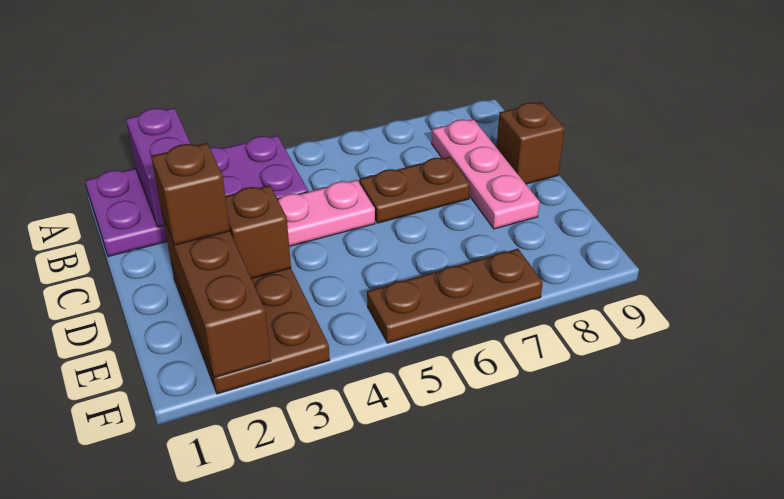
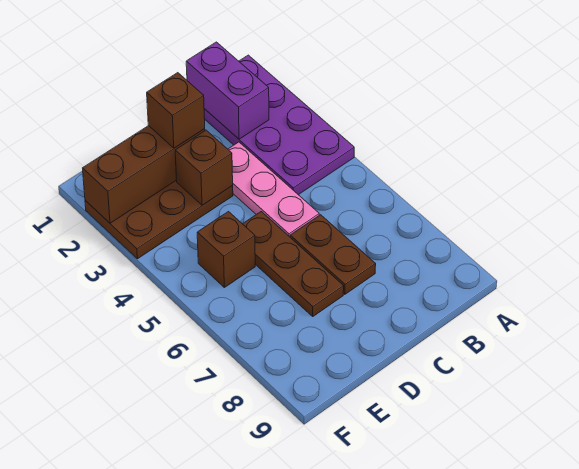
purple brick A2:B2 level 2 -> purple brick B1:B2 level 2
pink plate B8:D8 level 1 -> none
brown brick C9 level 1 -> brown brick E5 level 1
brown plate F5:F7 level 1 -> brown plate D5:D7 level 1

